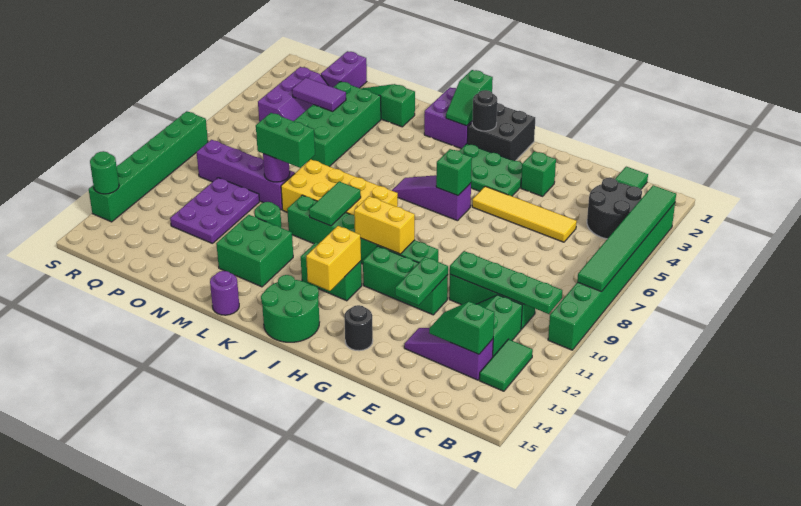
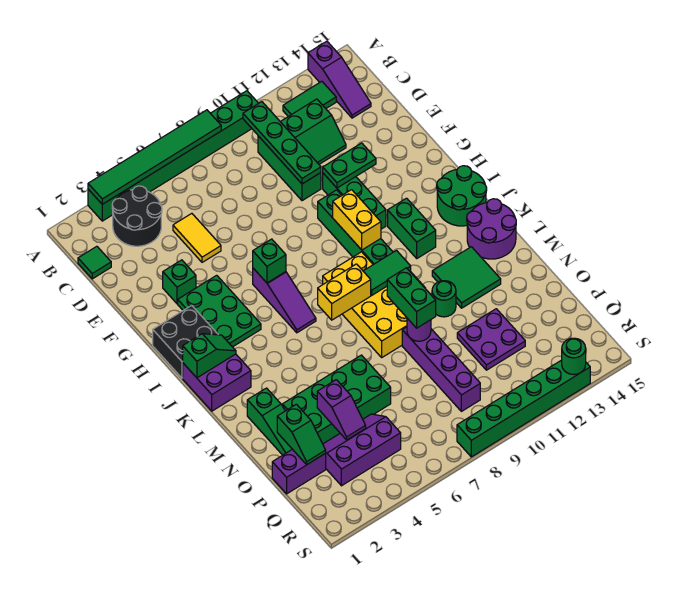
purple slope C13:E13 level 1 top C -> purple slope A14:C14 level 1 top A
green slope C13:D13 level 2 top C -> green slope O2:P2 level 2 top O
yellow tile D5:G5 level 1 -> yellow tile D5:E5 level 1
black round brick G14 level 1 -> none
black round brick I2 level 2 -> none
yellow brick I12:I13 level 2 -> yellow brick K7:K8 level 2
green brick L12:M13 level 1 -> green tile L12:M13 level 1
purple round brick L15 level 1 -> purple round brick K14:L15 level 1
purple tile O4:P4 level 2 -> purple slope O4:P4 level 2 top O
purple plate O10:P12 level 1 -> purple plate O11:P12 level 1

